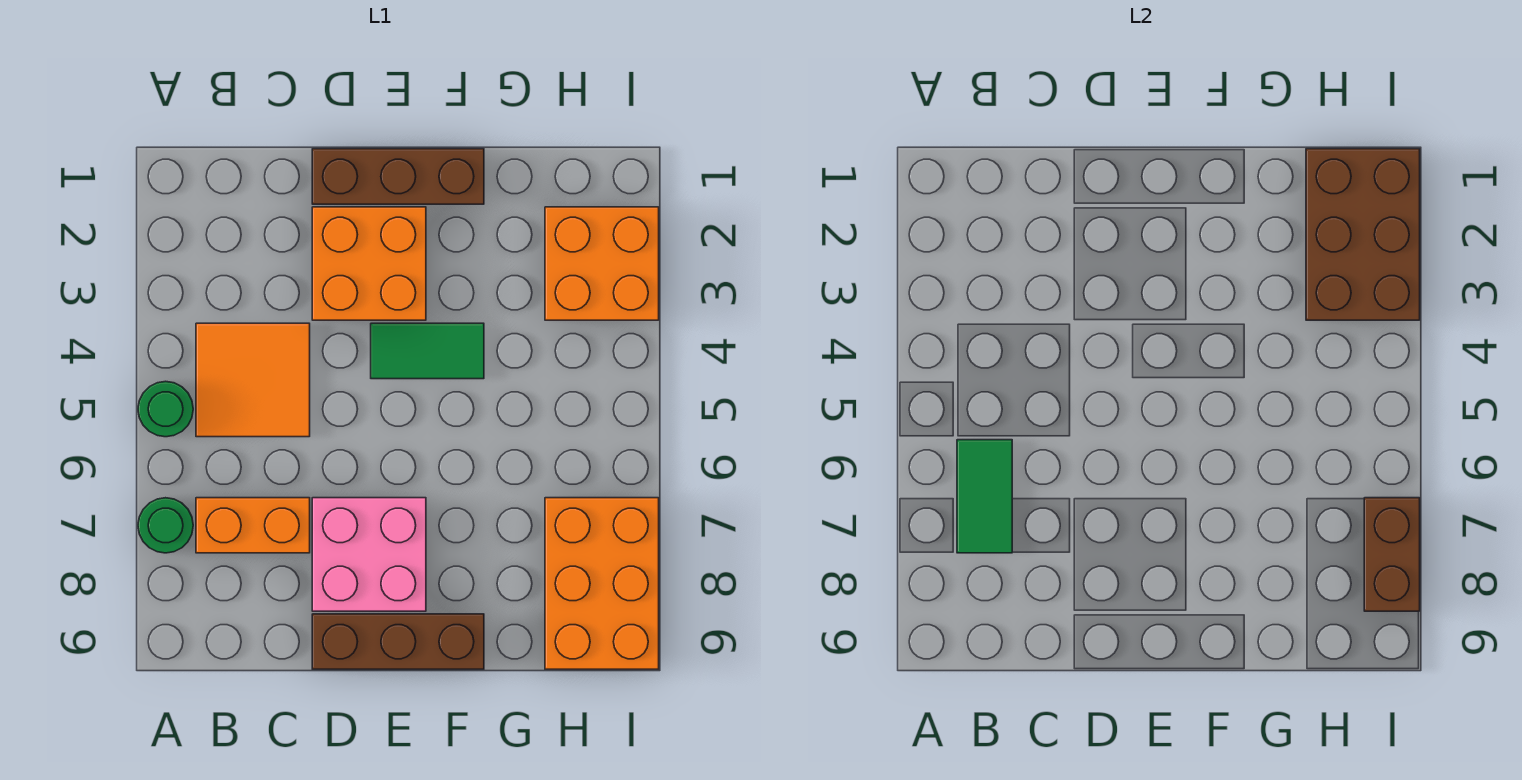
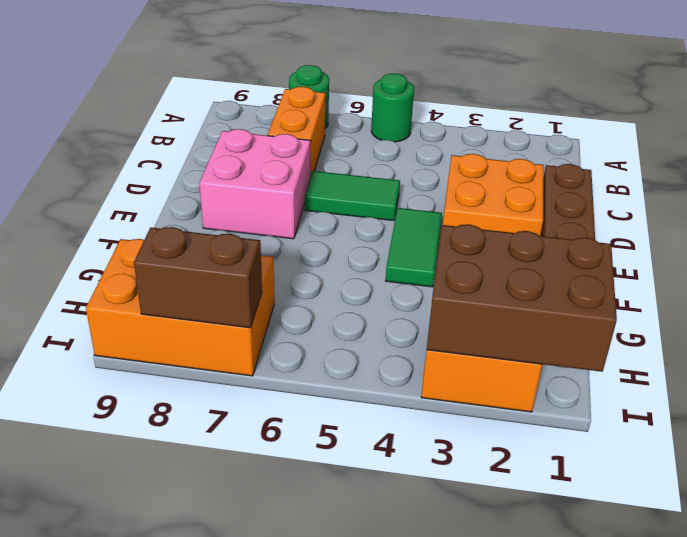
orange tile B4:C5 level 1 -> none
green tile B6:B7 level 2 -> green tile D5:D6 level 1
brown brick D9:F9 level 1 -> none

